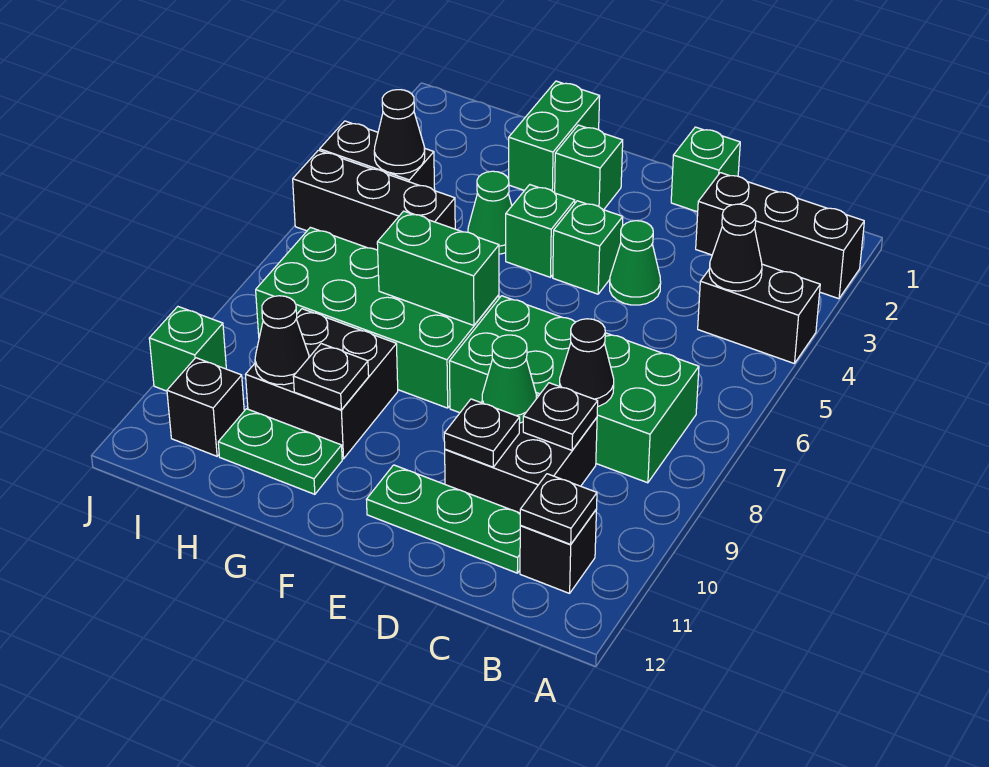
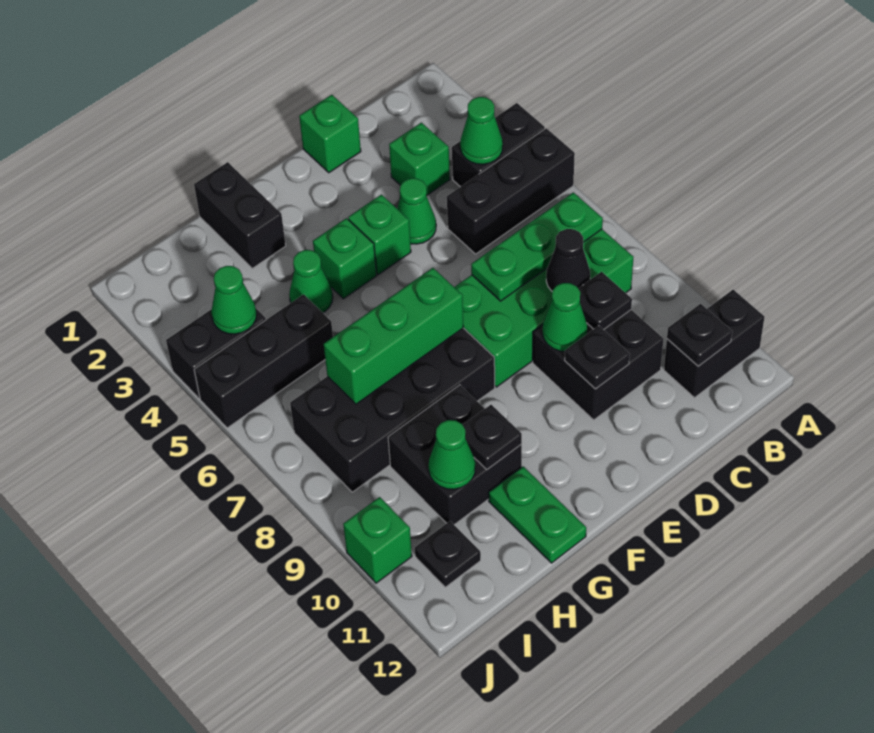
black brick A2:C2 level 1 -> black brick A5:C5 level 1
black cone B4 level 2 -> green cone B4 level 2
black brick B11 level 1 -> black brick A11:B11 level 1
green plate C11:E11 level 1 -> green plate B7:D7 level 2
green brick F2 level 1 -> green brick C3 level 1
green brick F7:I8 level 1 -> black brick F7:I8 level 1
green brick F7:G7 level 2 -> green brick F7:H7 level 2
green brick G1:G2 level 1 -> black brick G1:G2 level 1
green plate G11:H11 level 1 -> green plate G11:G12 level 1
black cone H10 level 2 -> green cone H10 level 2
black cone I4 level 2 -> green cone I4 level 2
black brick I11 level 1 -> black plate I11 level 1

